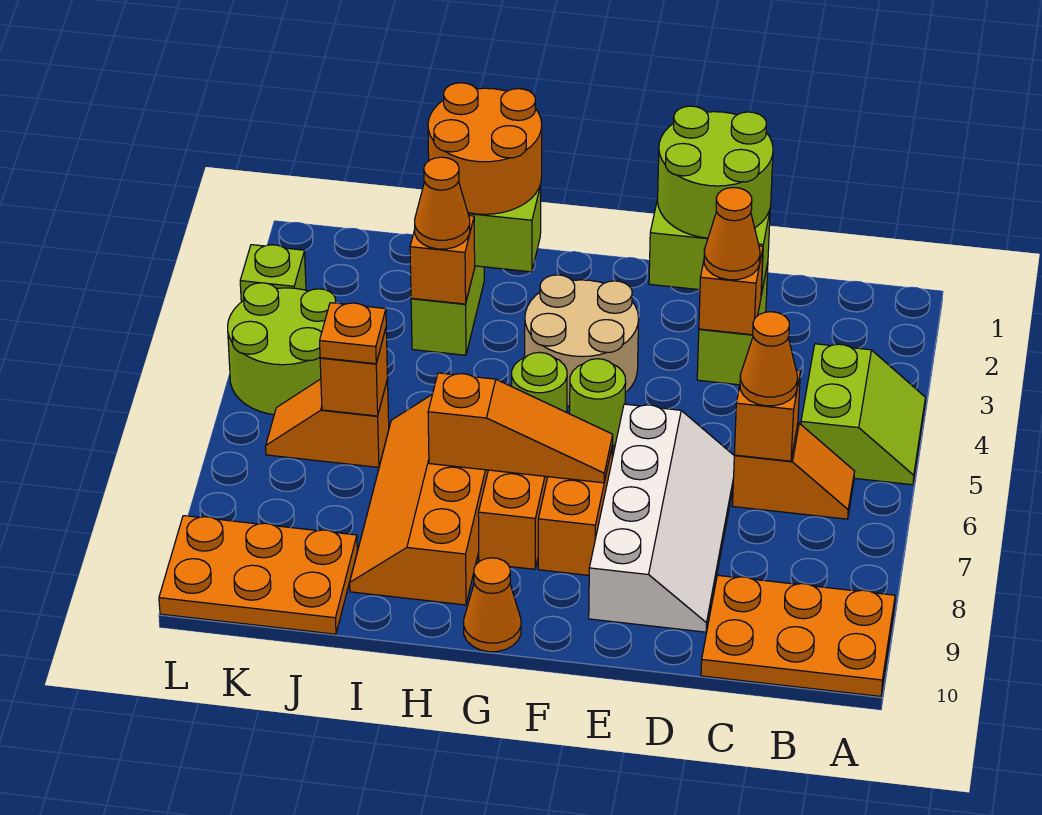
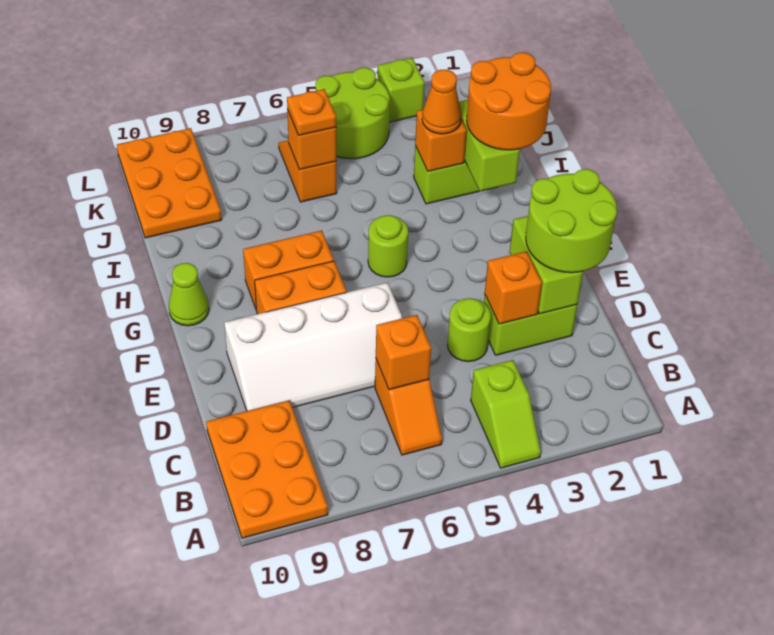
lime slope A4:B5 level 1 top B -> lime slope A4:B4 level 1 top B
orange cone C6 level 3 -> none
orange cone D3 level 3 -> none
tan round brick F3:G4 level 1 -> none
lime round brick F5 level 1 -> lime round brick D4 level 1
orange slope F7:H7 level 2 top H -> none
orange cone G10 level 1 -> lime cone G10 level 1
orange slope H6:I9 level 1 top H -> none

